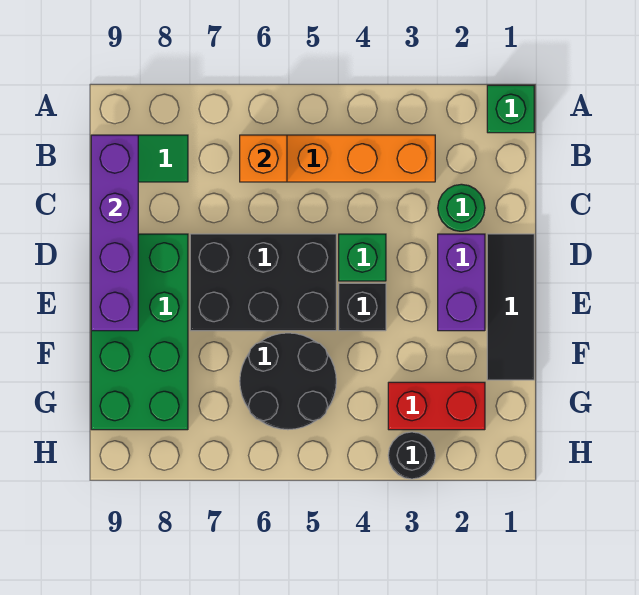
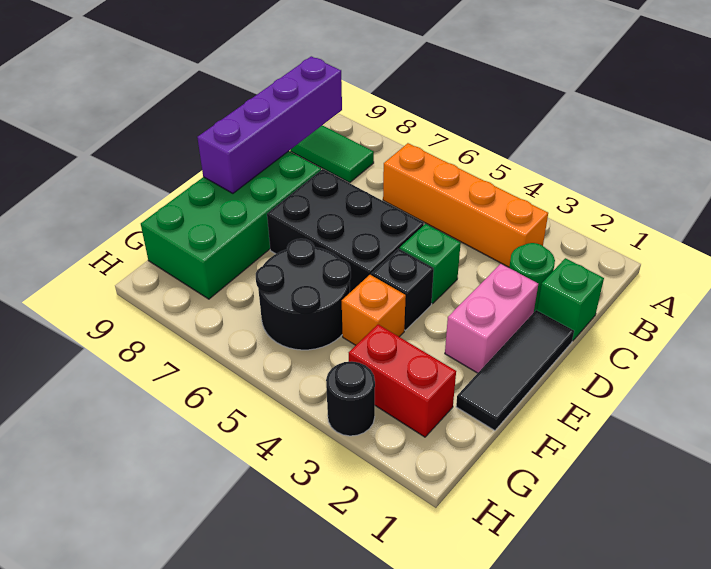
green brick A1 level 1 -> green brick C1 level 1
orange brick B6 level 2 -> orange brick F4 level 1
purple brick D2:E2 level 1 -> pink brick D2:E2 level 1

